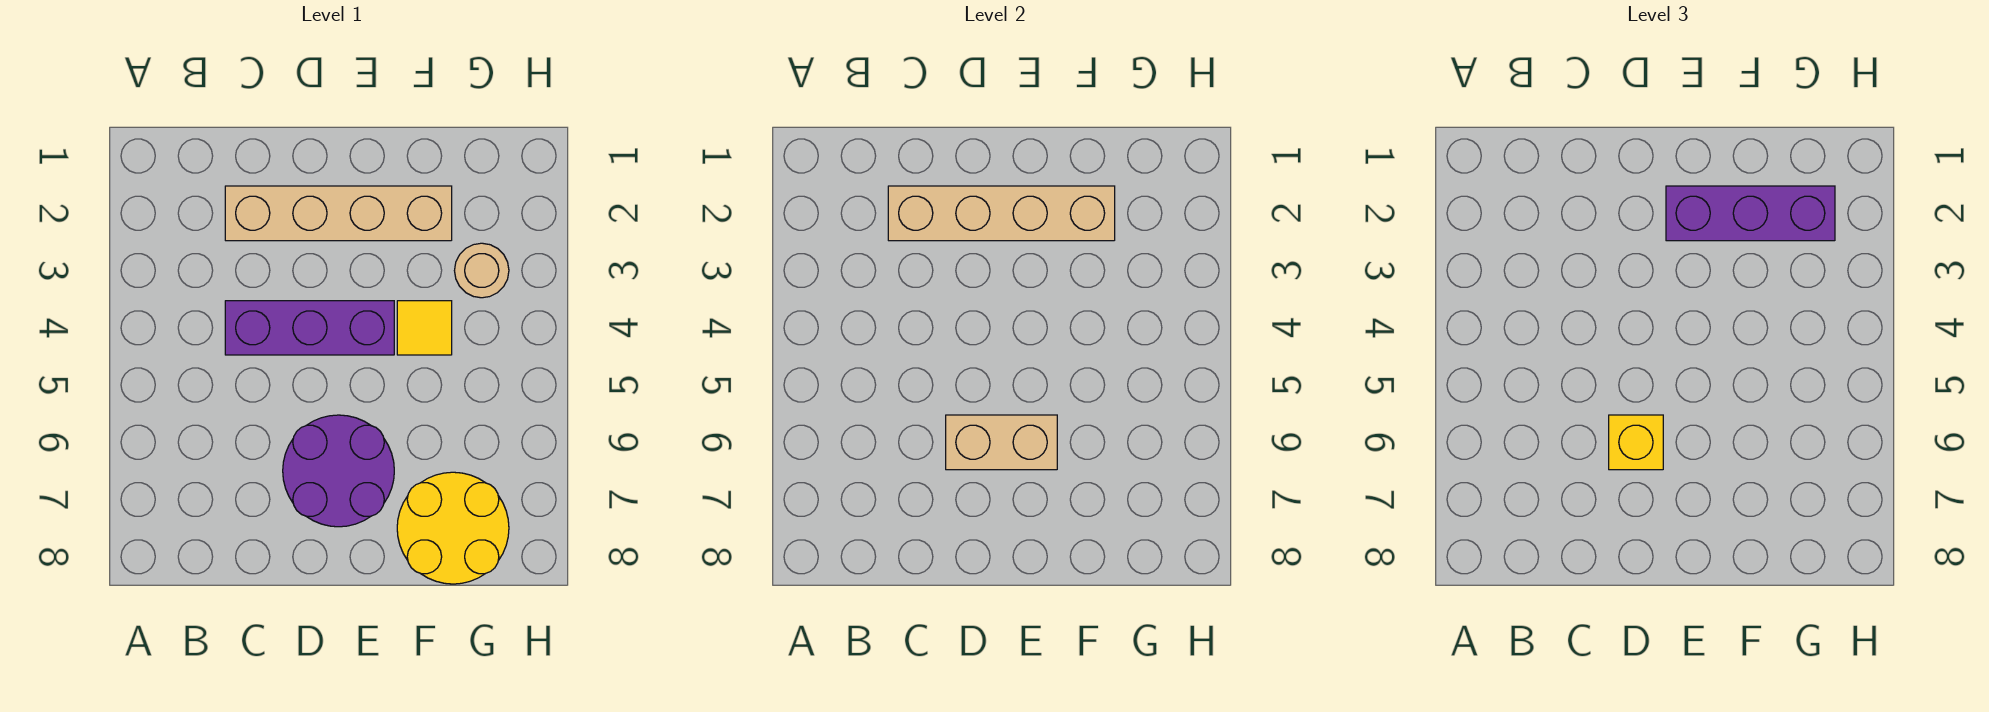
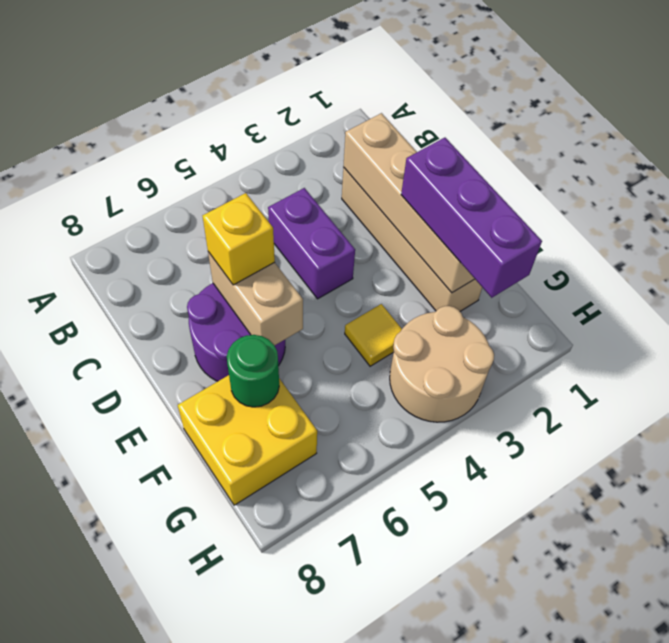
purple brick C4:E4 level 1 -> purple brick C4:D4 level 1
yellow round brick F7:G8 level 1 -> yellow brick F7:G8 level 1
none -> green round brick F7 level 2
tan round brick G3 level 1 -> tan round brick G3:H4 level 1

